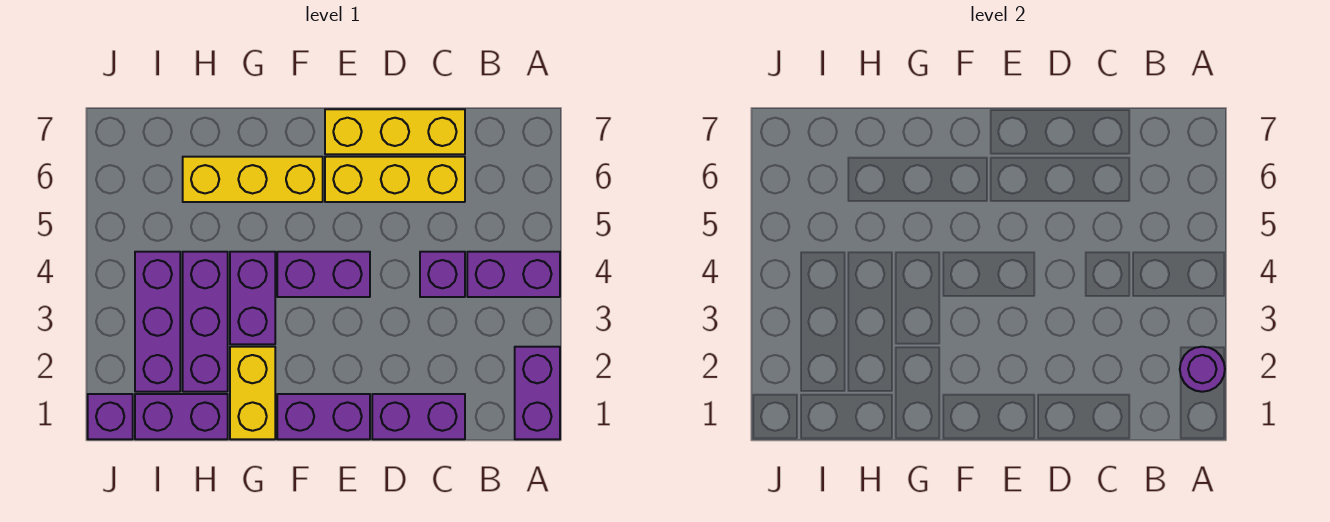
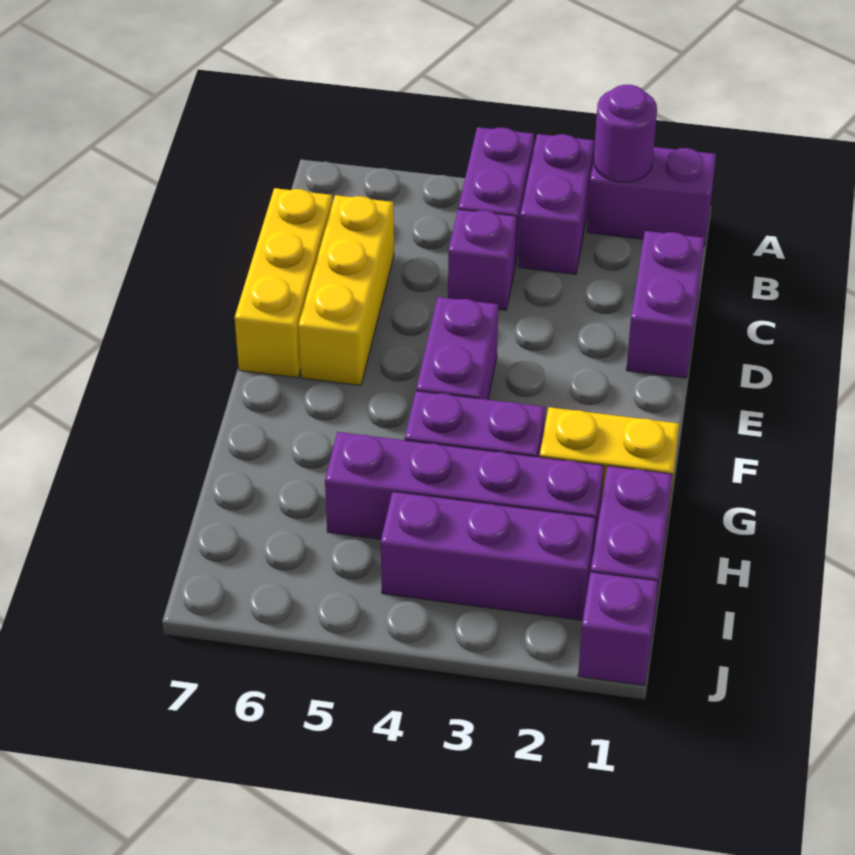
purple brick E1:F1 level 1 -> purple brick A3:B3 level 1
yellow brick F6:H6 level 1 -> none
purple brick H2:H4 level 1 -> purple brick H2:H5 level 1

